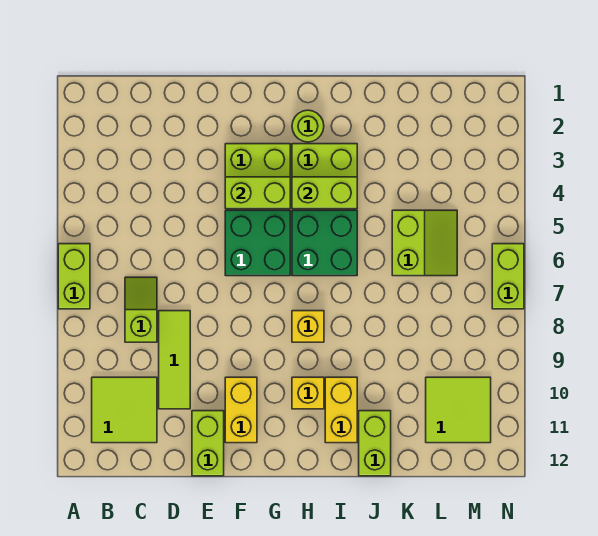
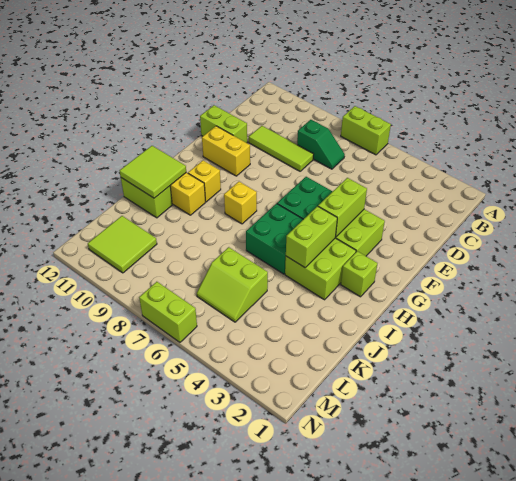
lime tile B10:C11 level 1 -> lime tile I11:J12 level 2
lime slope C7:C8 level 1 top 8 -> green slope C7:C8 level 1 top 8
lime round brick H2 level 1 -> lime brick H2 level 1

